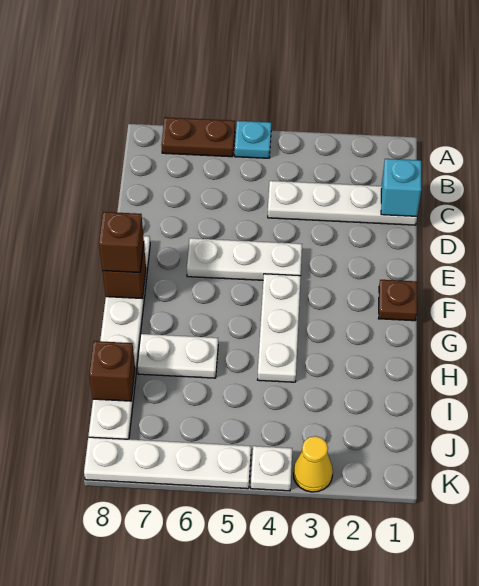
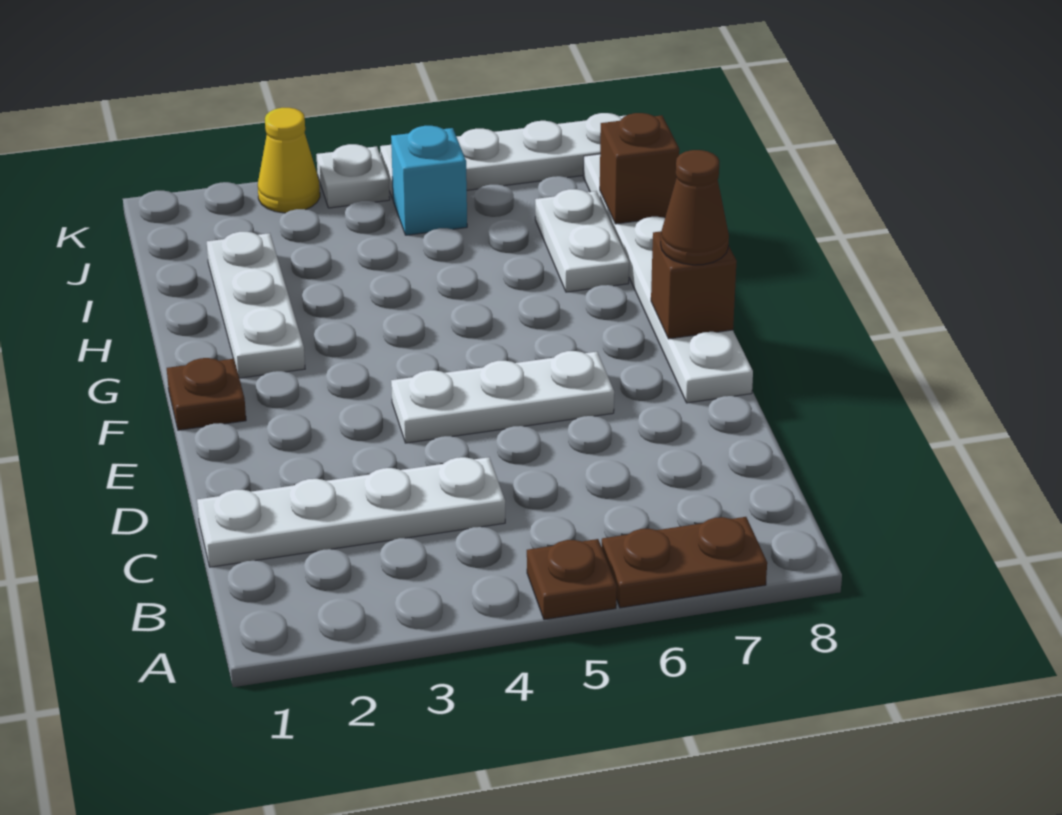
cyan plate A5 level 1 -> brown plate A5 level 1
cyan brick C1 level 2 -> cyan brick J5 level 1
white plate F4:H4 level 1 -> white plate G2:I2 level 1
brown brick F8 level 3 -> brown cone F8 level 3
white plate H6:H7 level 1 -> white plate H7:I7 level 1

